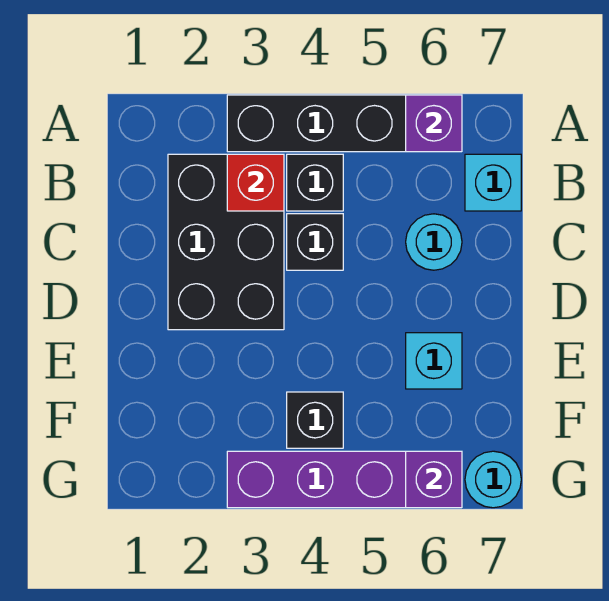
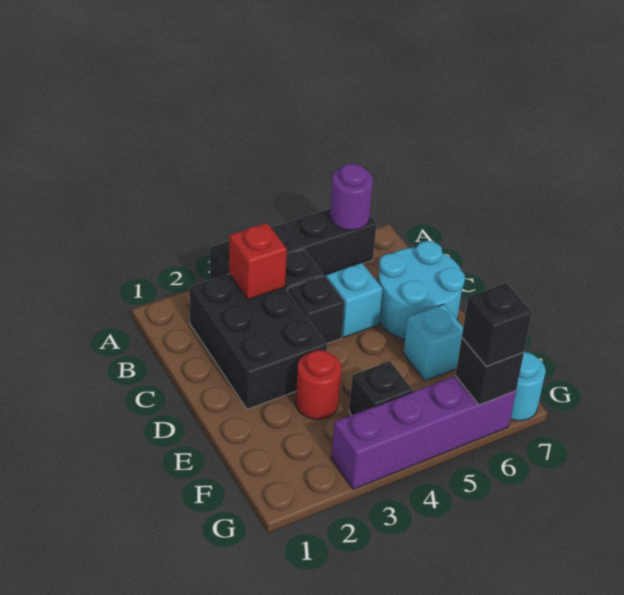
purple brick A6 level 2 -> purple round brick A6 level 2
cyan brick B7 level 1 -> cyan brick C5 level 1
cyan round brick C6 level 1 -> cyan round brick C6:D7 level 1
none -> red round brick E3 level 1
purple brick G6 level 2 -> black brick G6 level 2
none -> black brick G6 level 3

